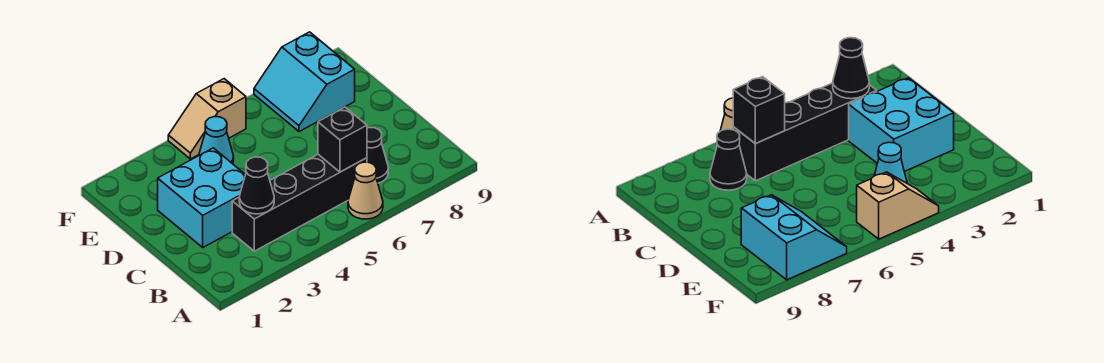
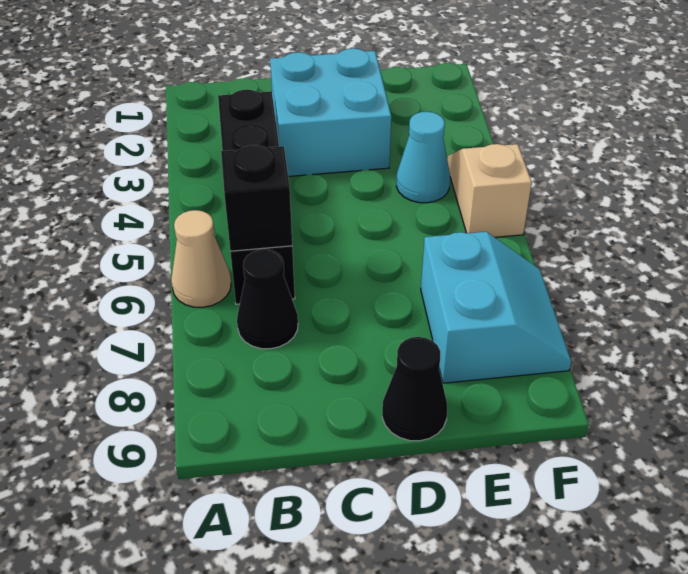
black cone B3 level 2 -> black cone D9 level 1
cyan slope E7:F8 level 1 top 8 -> cyan slope E7:F8 level 1 top E

